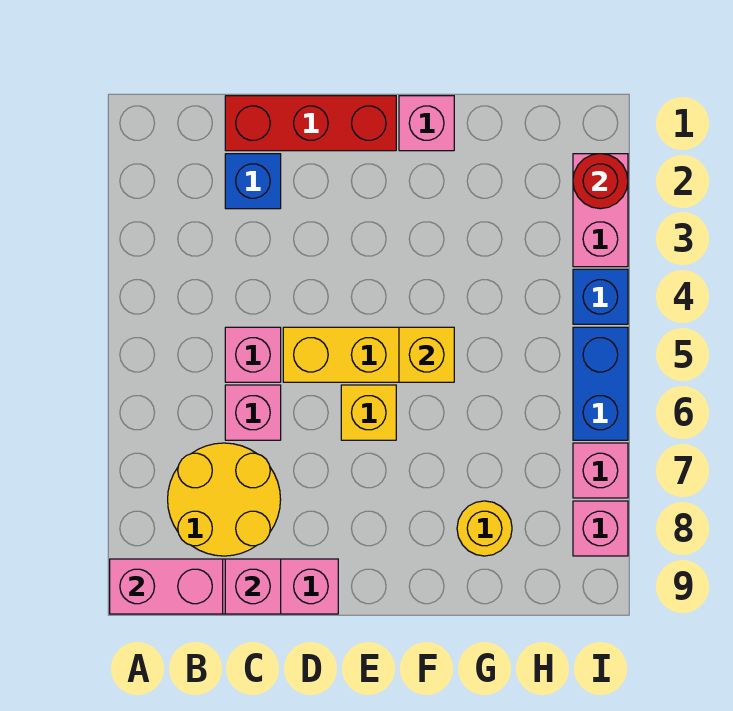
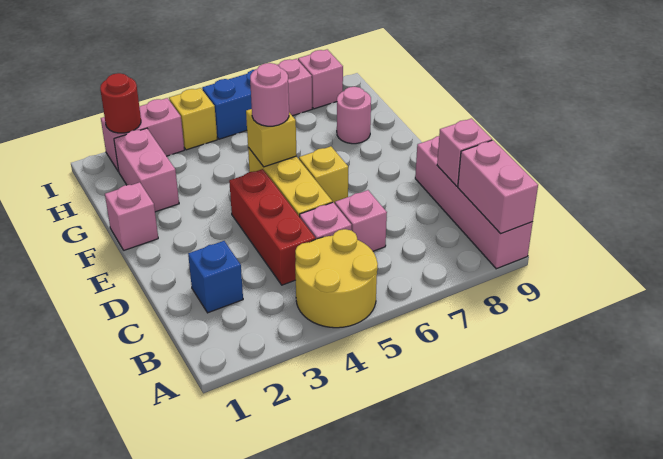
yellow round brick B7:C8 level 1 -> yellow round brick A4:B5 level 1
red brick C1:E1 level 1 -> red brick C4:E4 level 1
none -> pink round brick F5 level 3
none -> pink brick G2:H2 level 1
yellow round brick G8 level 1 -> pink round brick G8 level 1
blue brick I4 level 1 -> yellow brick I4 level 1

